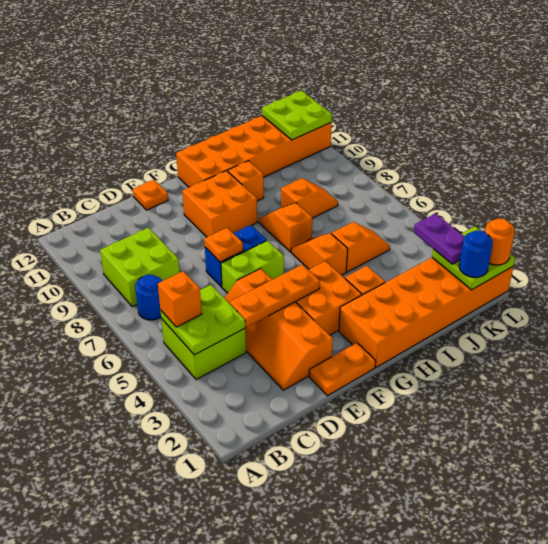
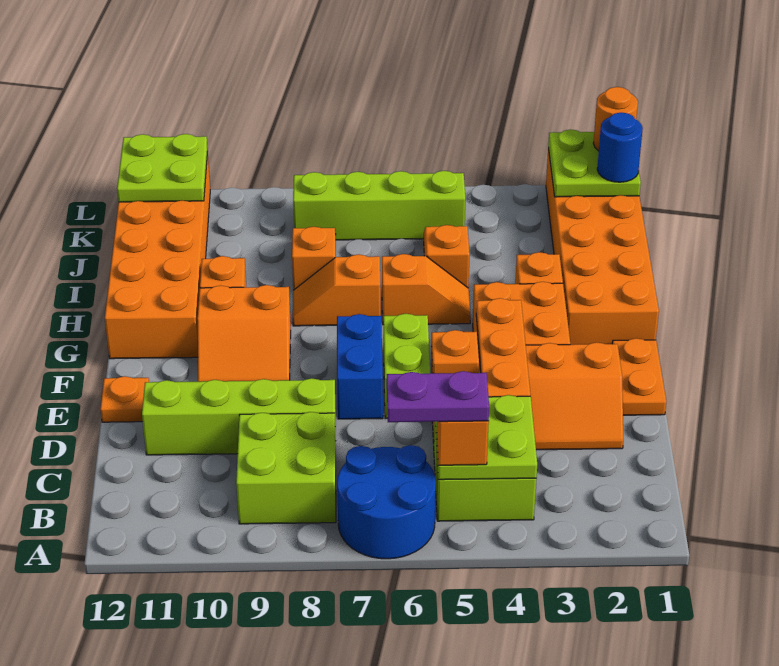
blue round brick B7 level 1 -> blue round brick A6:B7 level 1
none -> lime brick D8:D11 level 1
orange plate E7 level 2 -> orange plate E5 level 2
orange brick F9:G10 level 1 -> orange slope F9:G10 level 1 top G
orange slope H5:H6 level 1 top 5 -> orange slope H5:H6 level 1 top 6
purple plate K2:K3 level 3 -> purple plate B5:B6 level 4
none -> lime brick K5:K8 level 1

